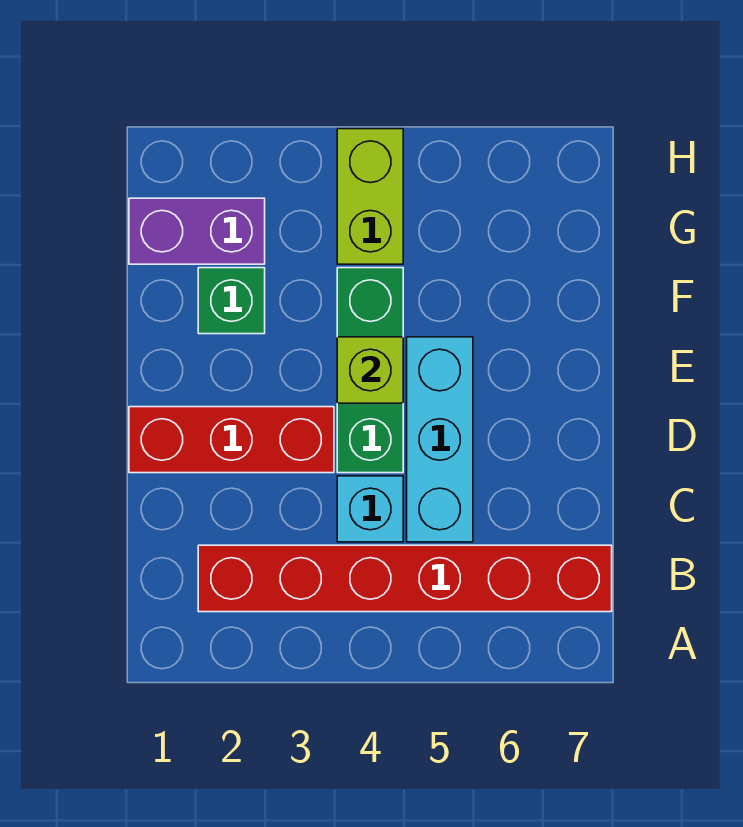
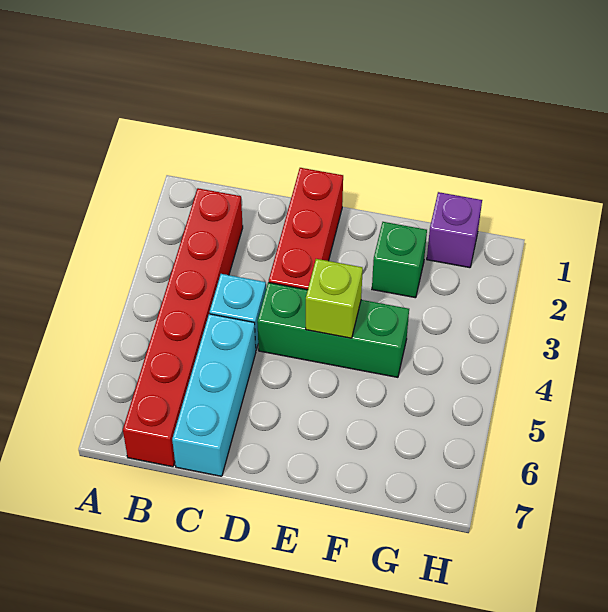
cyan brick C5:E5 level 1 -> cyan brick C5:C7 level 1
purple brick G1:G2 level 1 -> purple brick G1 level 1
lime brick G4:H4 level 1 -> none

